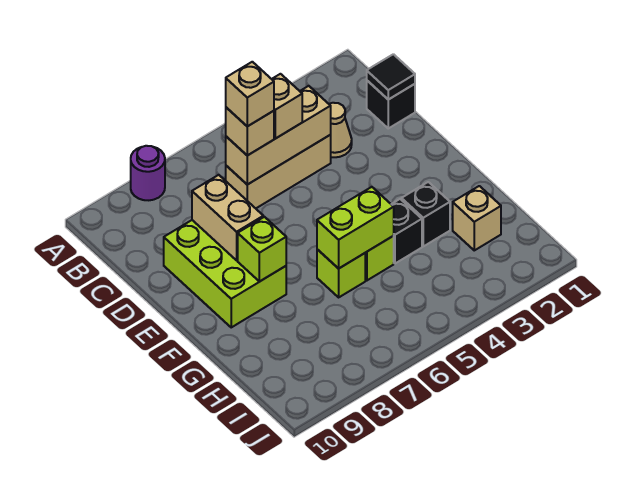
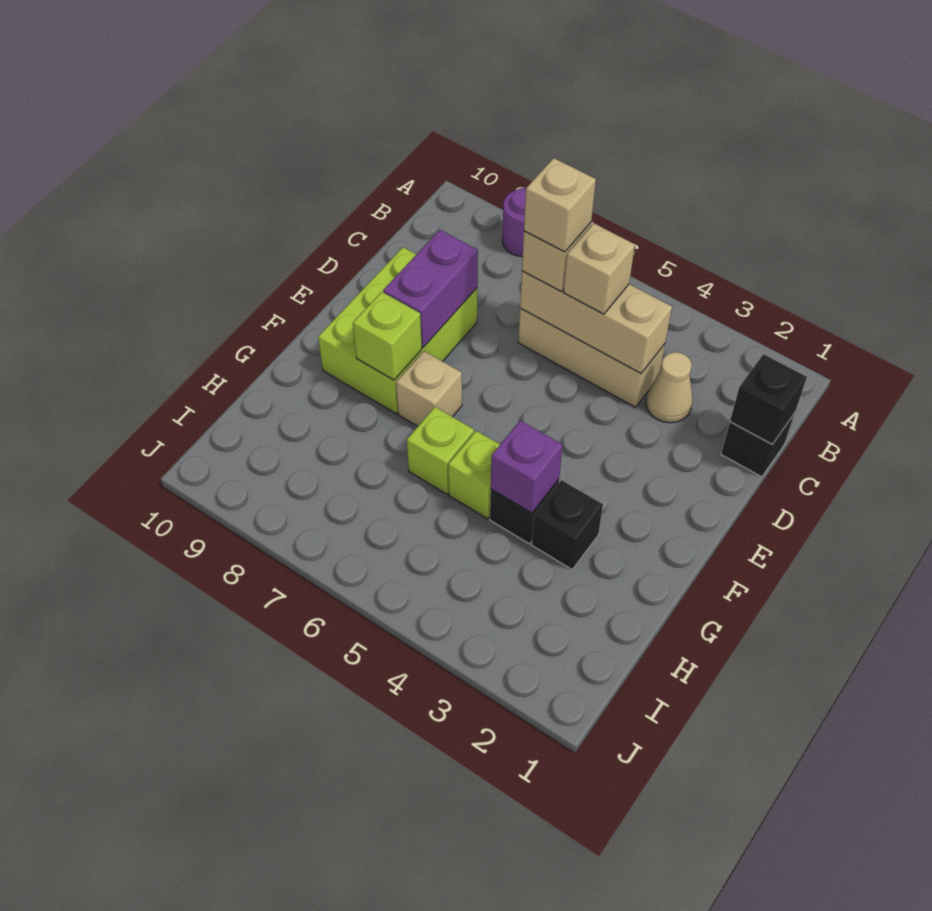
black tile C1 level 2 -> black brick C1 level 2
tan brick D8:E8 level 2 -> purple brick D8:E8 level 2
none -> purple brick G4 level 2
lime brick G5:G6 level 2 -> none
tan brick H2 level 1 -> tan brick F7 level 1

